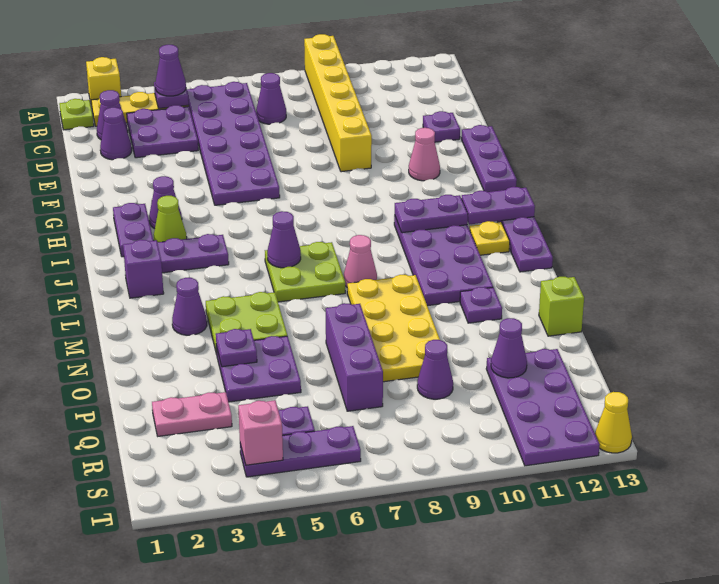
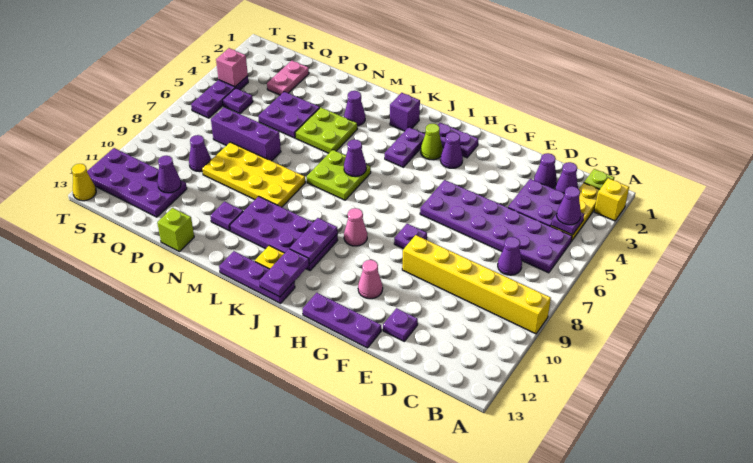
pink cone L8 level 1 -> pink cone I9 level 1
purple plate O4 level 2 -> purple plate G8 level 1

